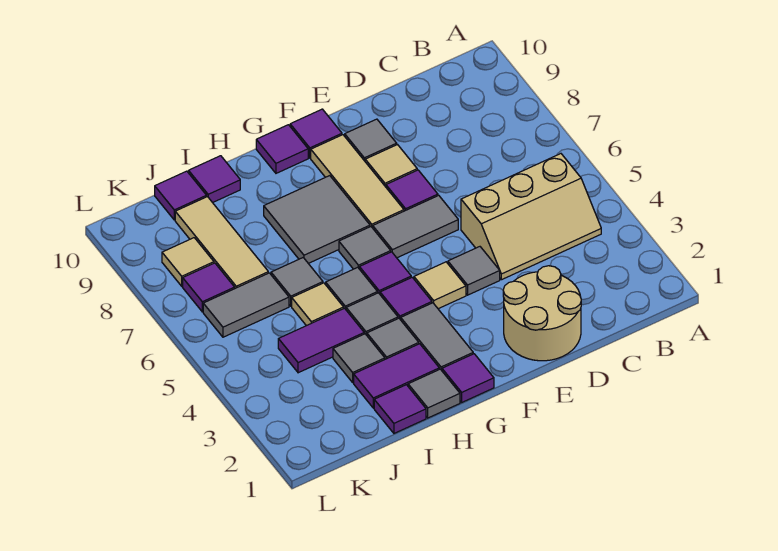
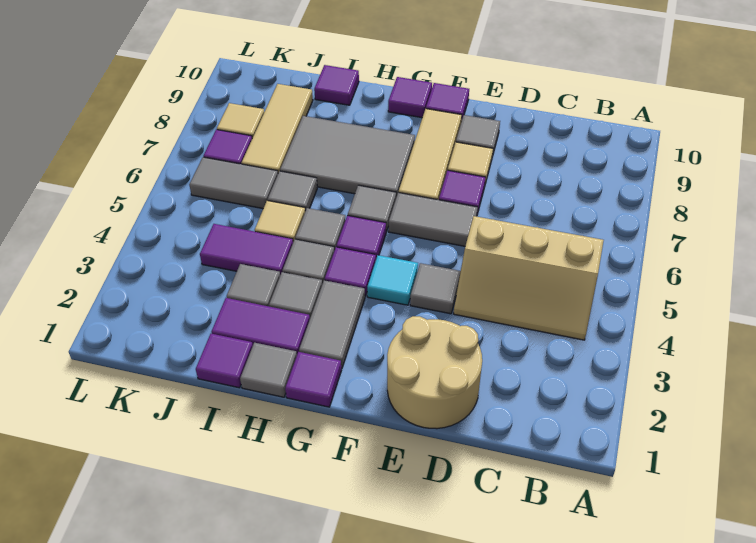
tan tile F4 level 1 -> cyan tile F4 level 1
grey tile G7:H8 level 1 -> grey tile G7:I8 level 1
purple tile J10 level 1 -> none

